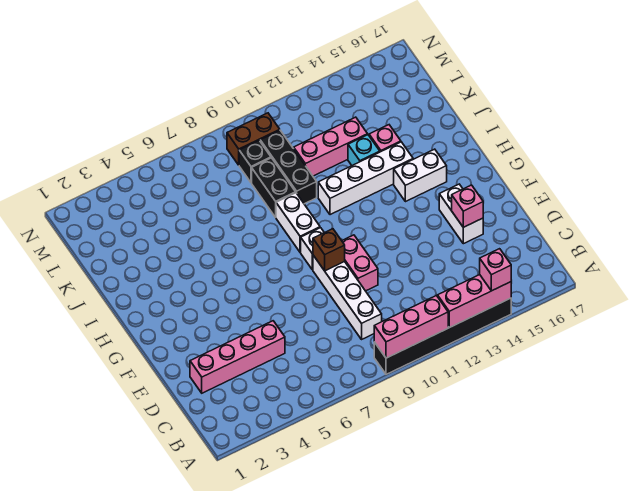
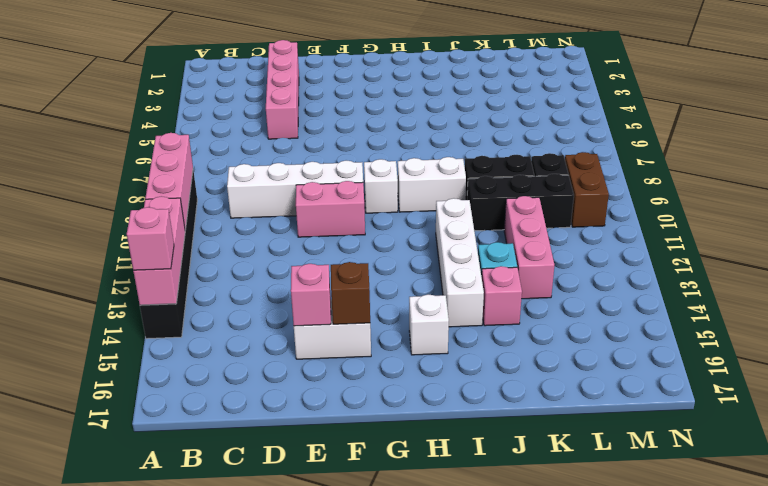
brown brick F9 level 2 -> brown brick F15 level 2
white brick H14:H15 level 1 -> white brick H15 level 1

